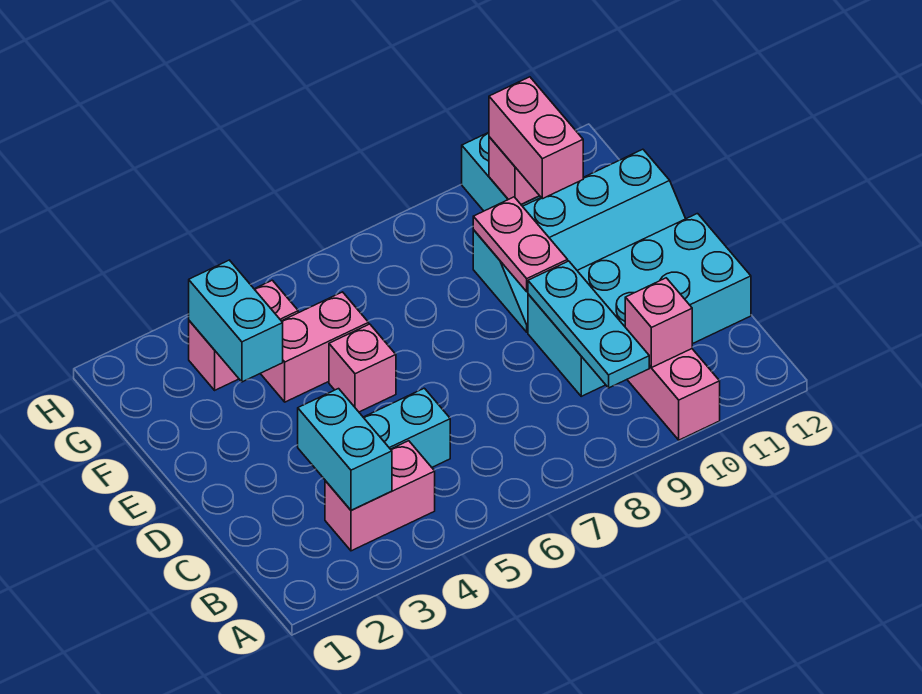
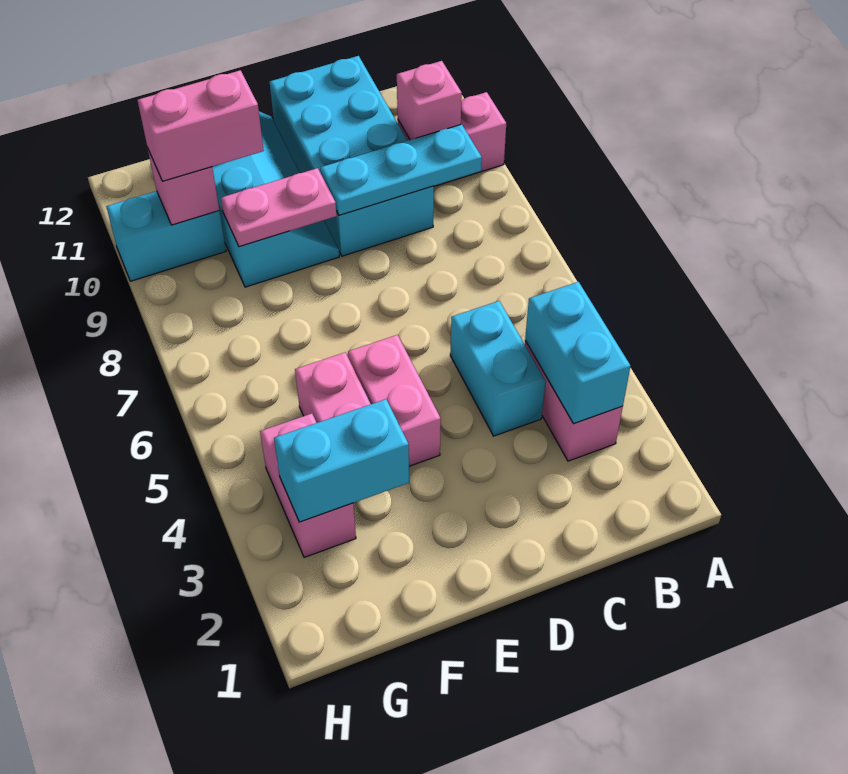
cyan brick B3:C3 level 2 -> cyan brick B3:B4 level 2
pink brick E5 level 1 -> pink brick E4:E5 level 1

